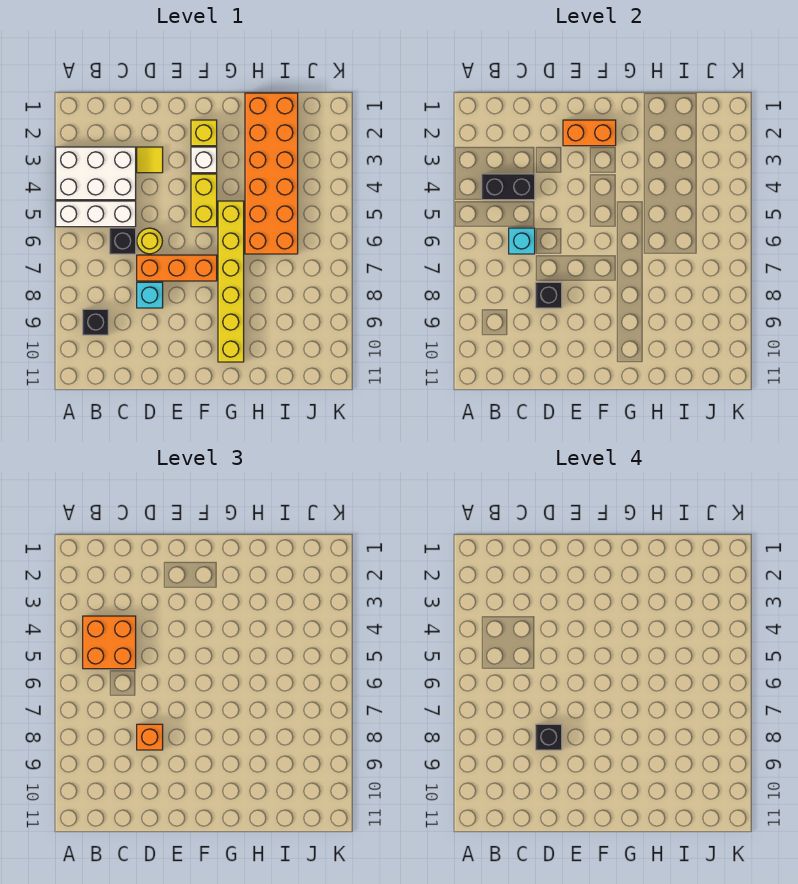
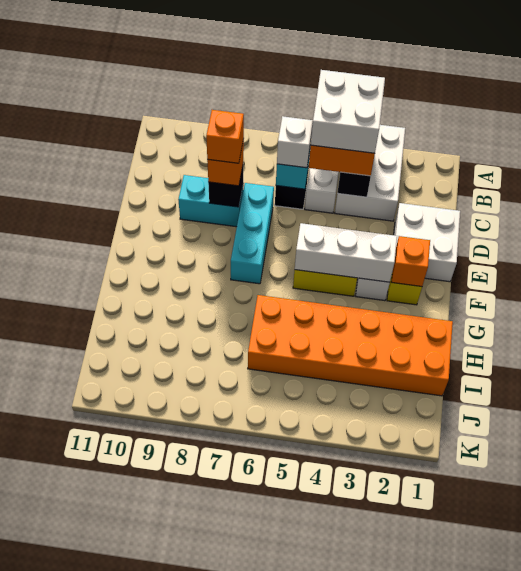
none -> white brick B4:C5 level 4
black brick B9 level 1 -> none
none -> white brick C6 level 3
none -> white brick D1:E2 level 1
yellow tile D3 level 1 -> none
yellow round brick D6 level 1 -> none
orange brick D7:F7 level 1 -> cyan brick D7:F7 level 1
cyan brick D8 level 1 -> cyan brick D8:D9 level 1
black brick D8 level 4 -> orange brick D8 level 4
orange brick E2:F2 level 2 -> orange brick F2 level 2
none -> white brick F3:F5 level 2
yellow brick G5:G10 level 1 -> none

